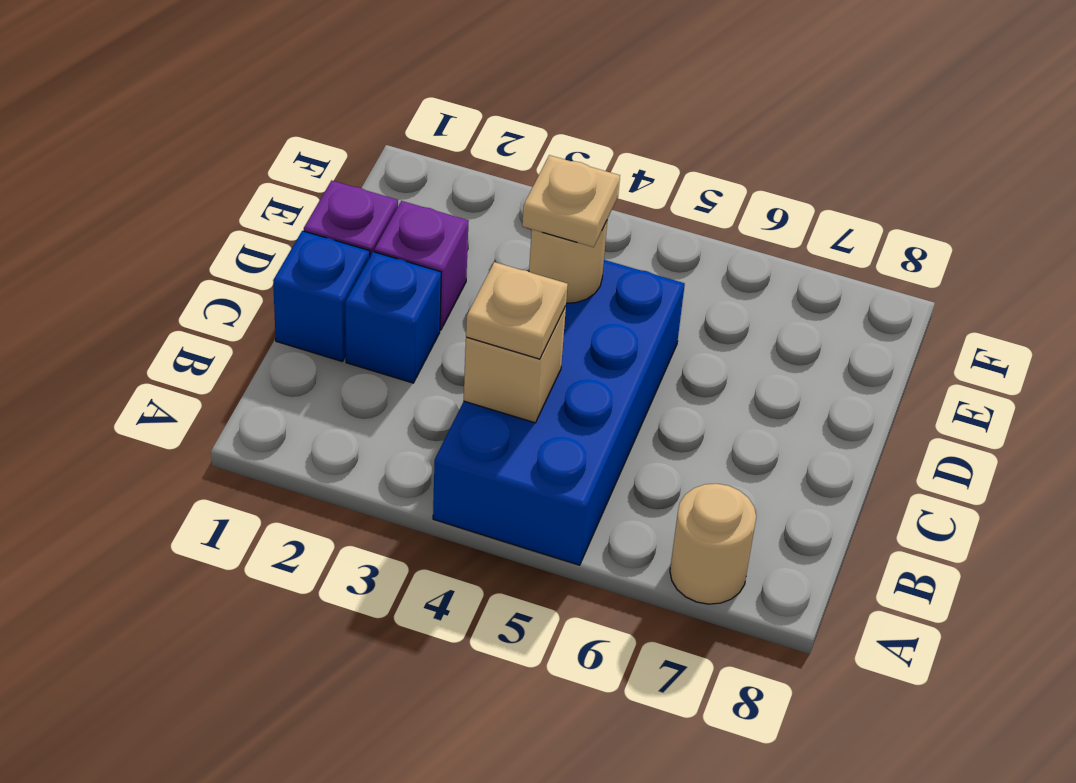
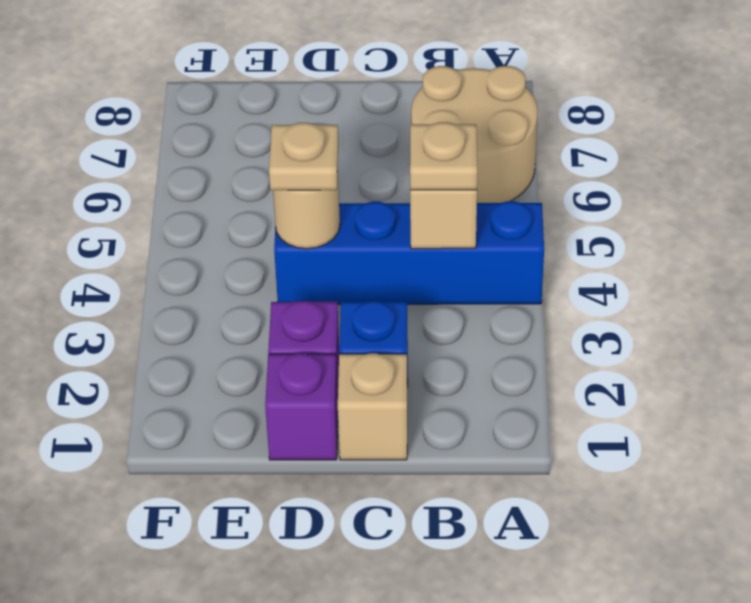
blue brick A4:D5 level 1 -> blue brick A4:D4 level 1
tan round brick A7 level 1 -> tan round brick A6:B7 level 1
blue brick C1 level 1 -> tan brick C1 level 1

